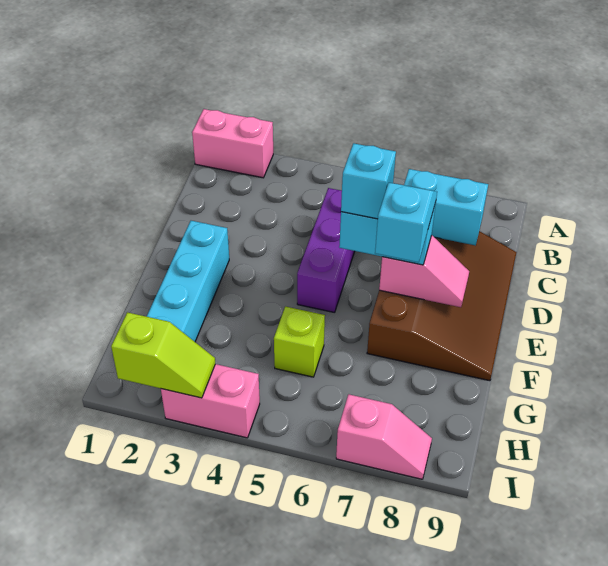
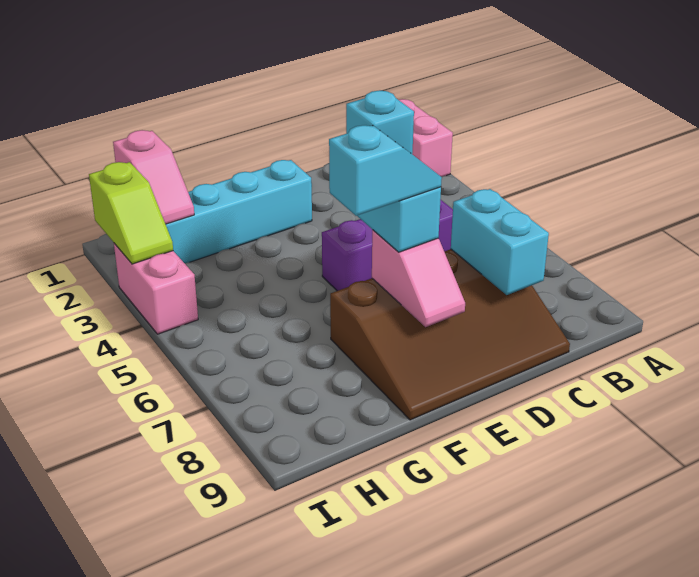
lime brick G5 level 1 -> none
pink slope I7:I8 level 1 top 7 -> pink slope H1:H2 level 2 top 1

